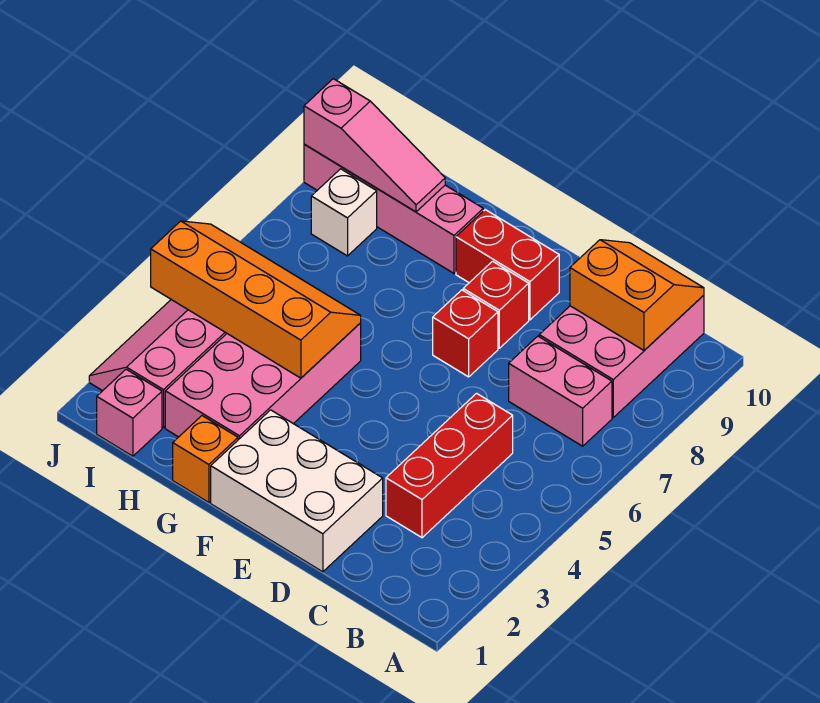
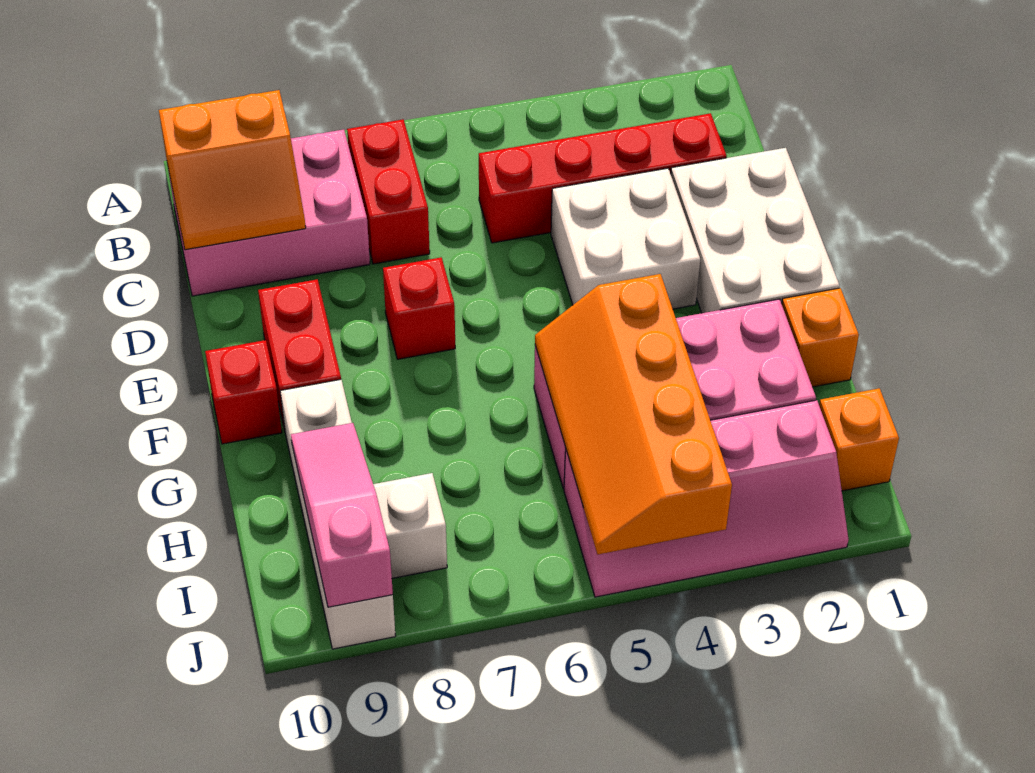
pink brick B7:C7 level 1 -> red brick B7:C7 level 1
orange slope B9:C10 level 2 top 9 -> orange slope B9:C10 level 2 top B
red brick C3:C5 level 1 -> red brick C2:C5 level 1
none -> white brick D3:E4 level 1
red brick E8 level 1 -> red brick F10 level 1
pink brick G9:J9 level 1 -> white brick G9:J9 level 1
pink brick I1 level 1 -> orange brick I1 level 1

